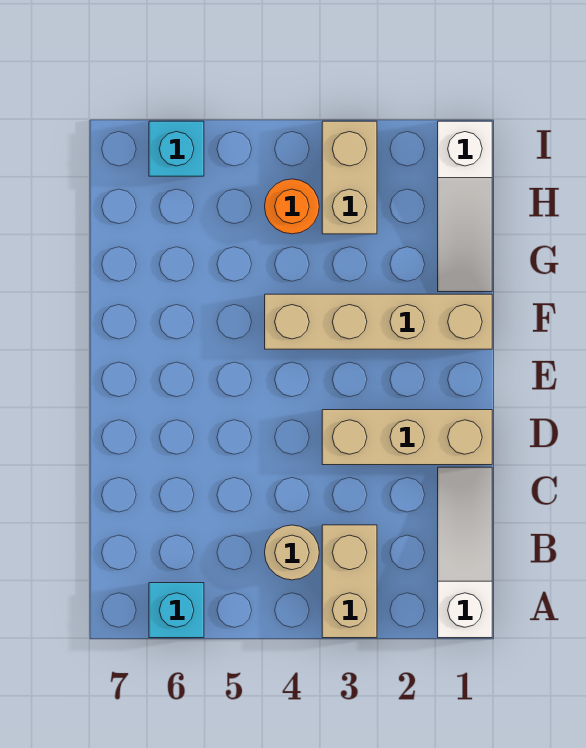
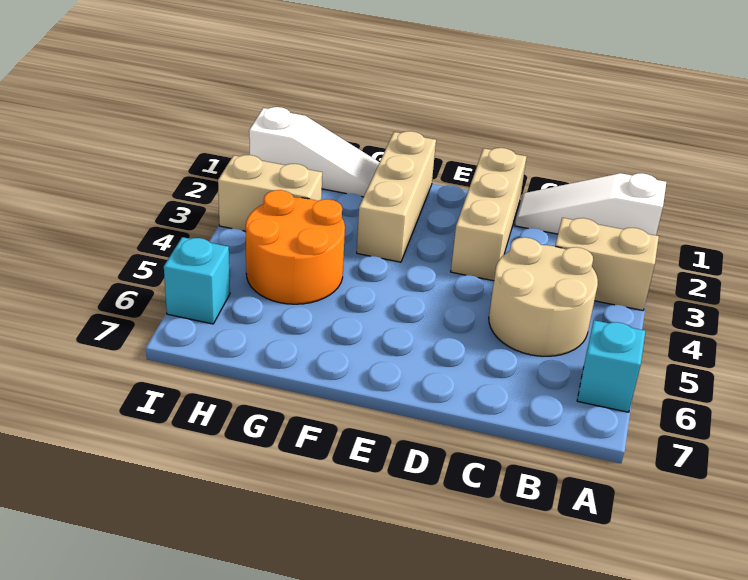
tan round brick B4 level 1 -> tan round brick B4:C5 level 1
tan brick F1:F4 level 1 -> tan brick F1:F3 level 1
orange round brick H4 level 1 -> orange round brick G4:H5 level 1

